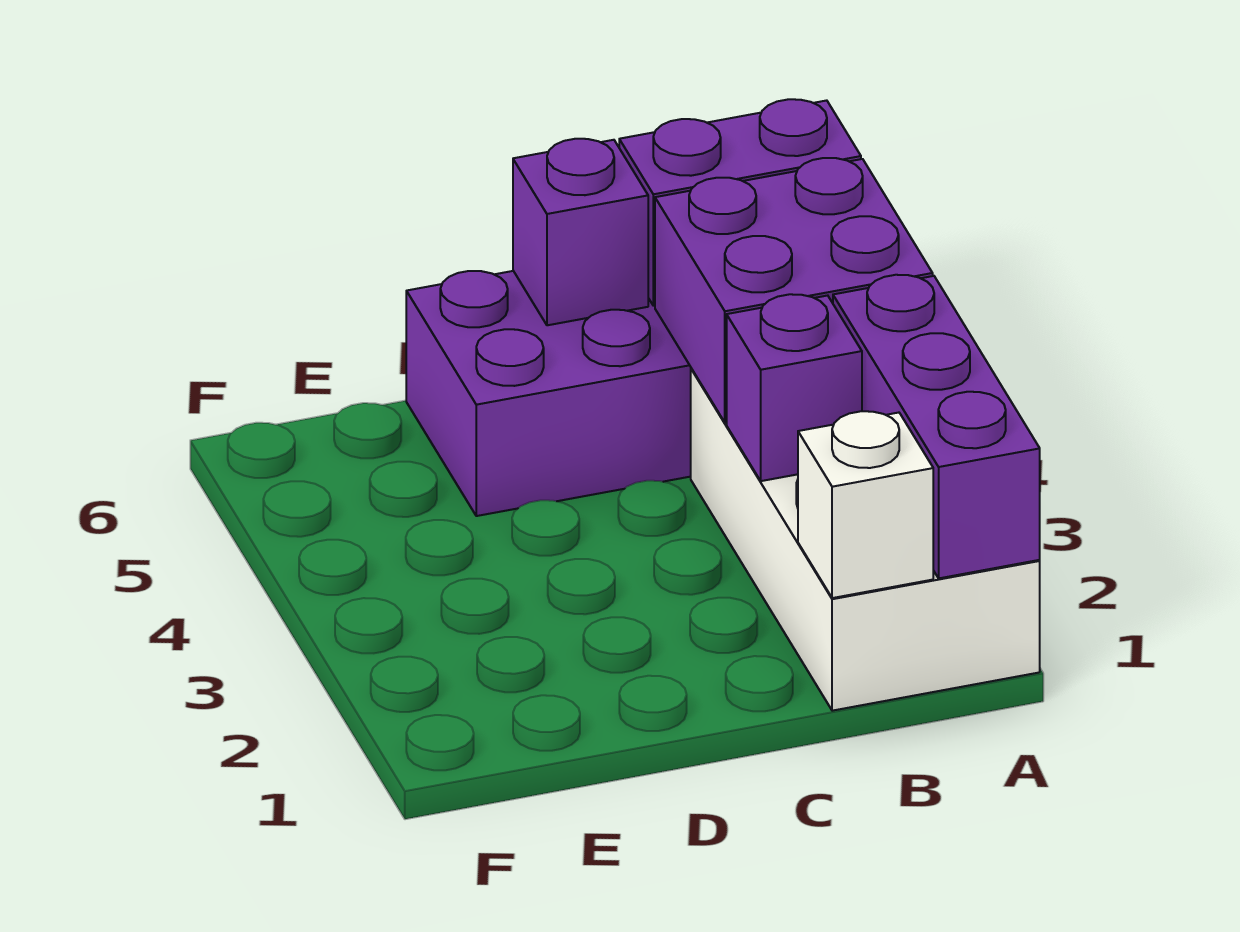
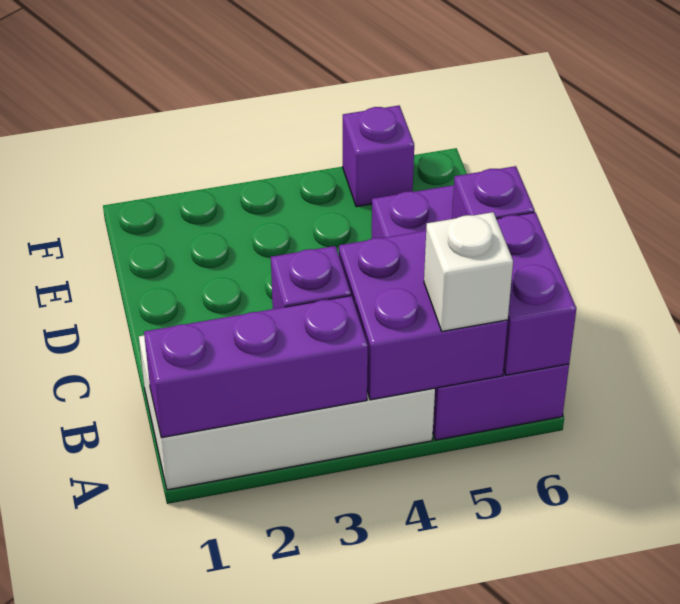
white brick B1 level 2 -> white brick A5 level 3
none -> purple brick F5 level 1

